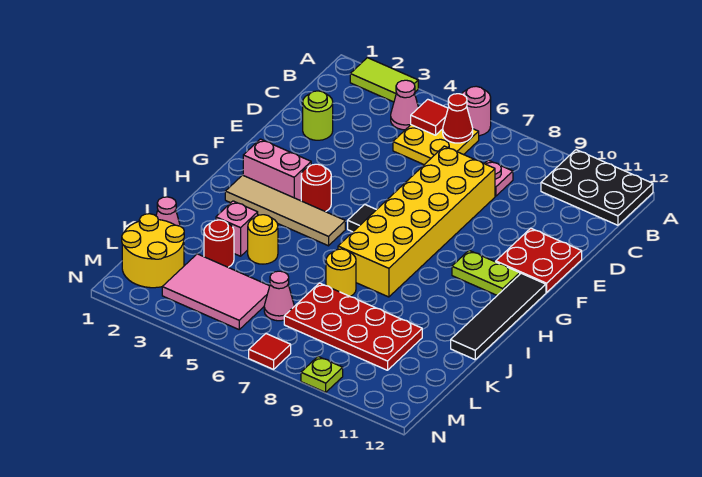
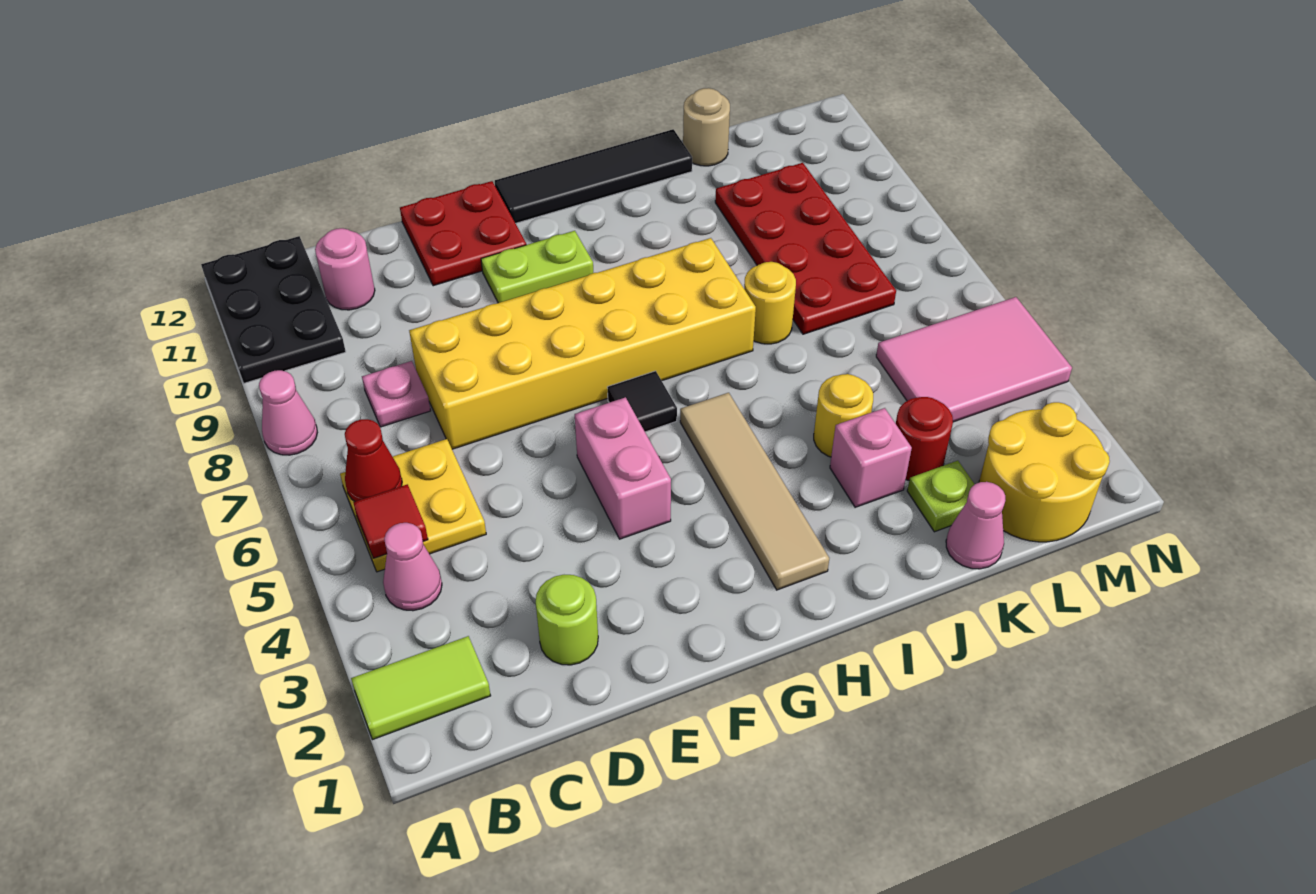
lime tile A2:A3 level 1 -> lime tile A2:B2 level 1
pink round brick A6 level 1 -> pink round brick C11 level 1
pink brick G2:G3 level 1 -> pink brick F4:F5 level 1
red round brick G4 level 1 -> none
lime plate G10:G11 level 1 -> lime plate F10:G10 level 1
none -> tan round brick K12 level 1
pink tile L3:M5 level 1 -> pink tile L4:N5 level 1
pink cone L6 level 1 -> pink cone A8 level 1
red tile N7 level 1 -> none
lime plate N9 level 1 -> lime plate K2 level 1

